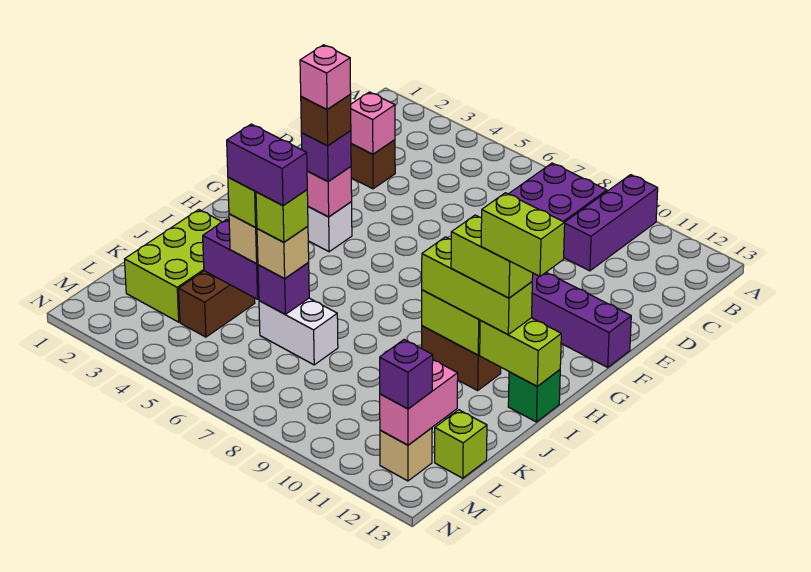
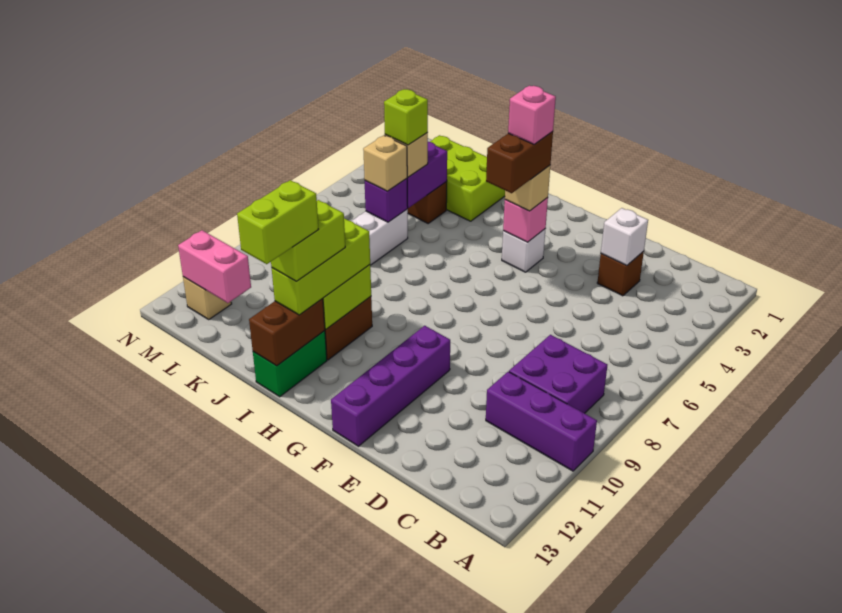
pink brick D3 level 2 -> white brick D3 level 2
purple brick G4 level 3 -> tan brick G4 level 3
brown brick G4 level 4 -> brown brick G4:G5 level 4
lime brick I12:I13 level 2 -> brown brick I12:I13 level 2
green brick I13 level 1 -> green brick I12:I13 level 1
purple brick K5:K6 level 5 -> none
lime brick K6 level 4 -> none
lime brick L13 level 1 -> none
purple brick M12 level 3 -> none

